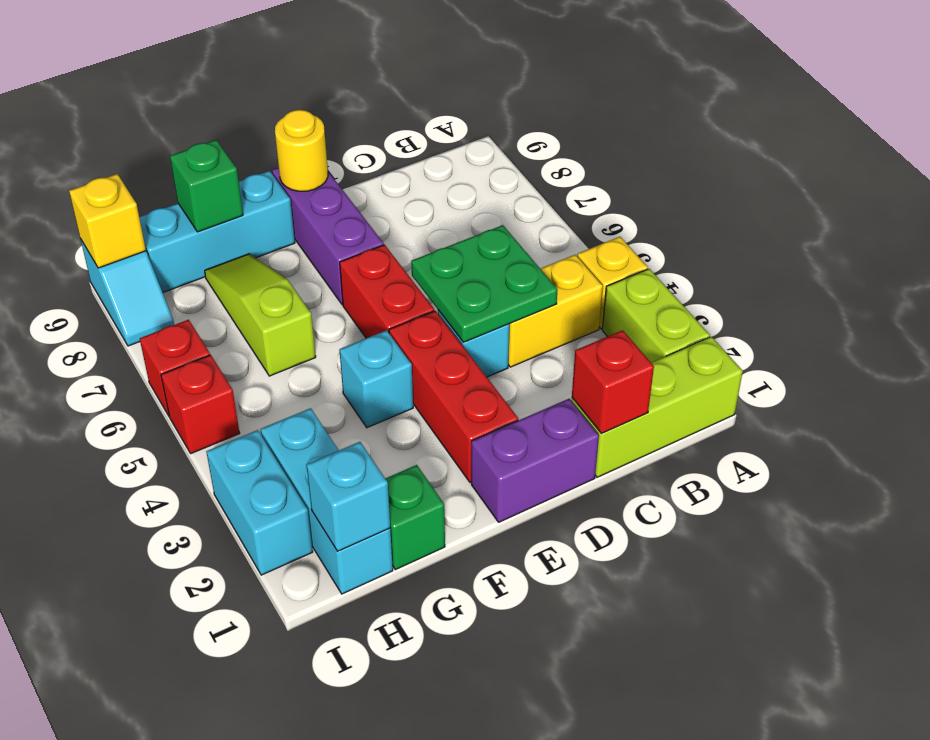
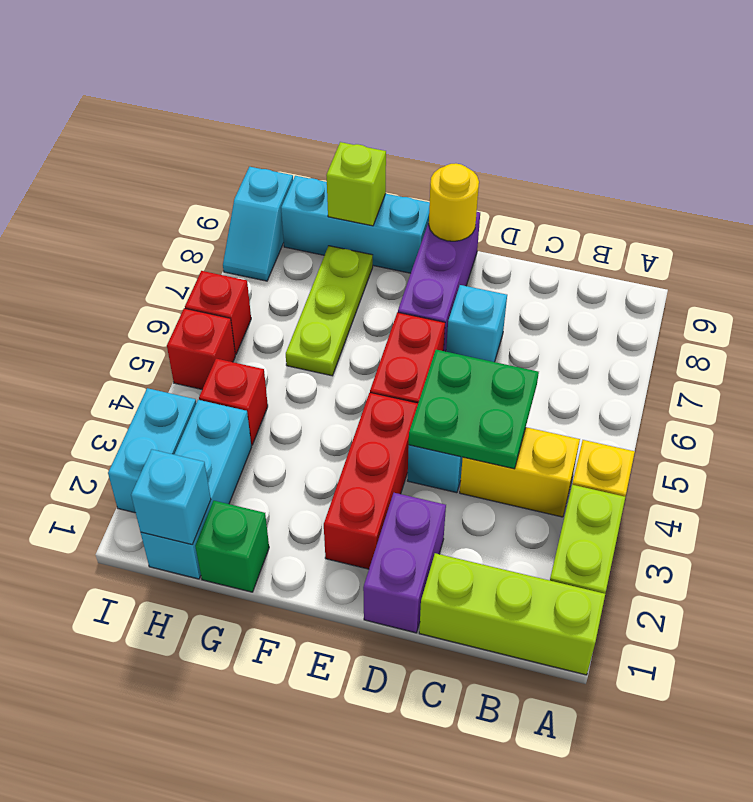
red brick C1 level 2 -> red brick H4 level 1
purple brick D1:E1 level 1 -> purple brick D1:D2 level 1
cyan brick F4 level 1 -> cyan brick D7 level 1
lime slope G6:G8 level 1 top 6 -> lime plate G6:G8 level 1
green brick G9 level 2 -> lime brick G9 level 2
yellow brick I9 level 2 -> none

